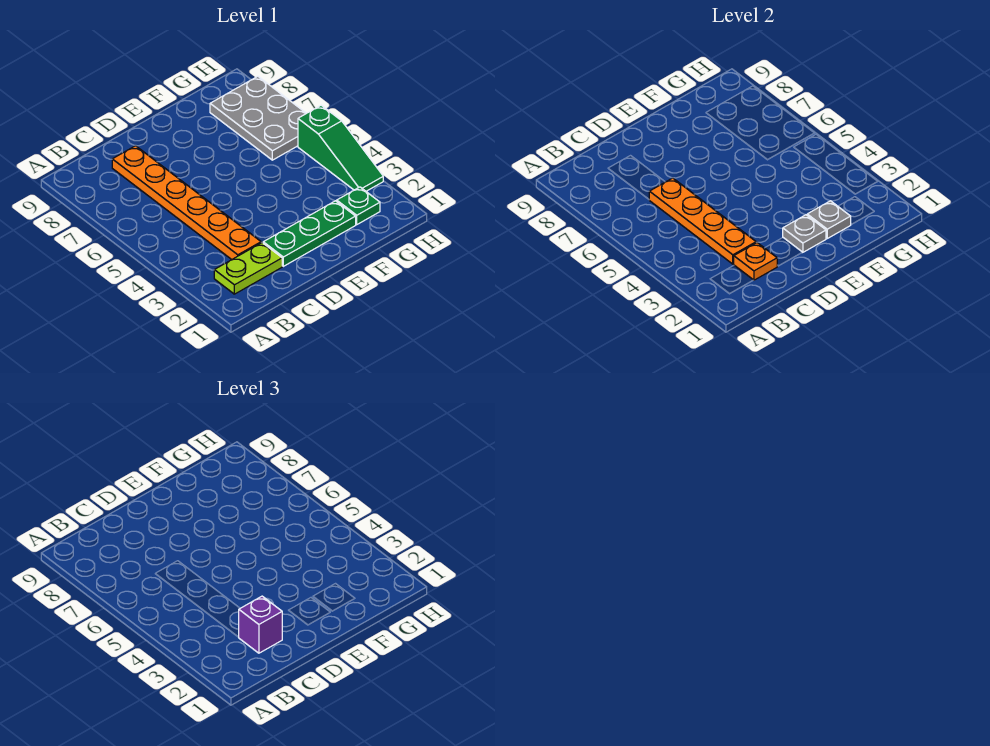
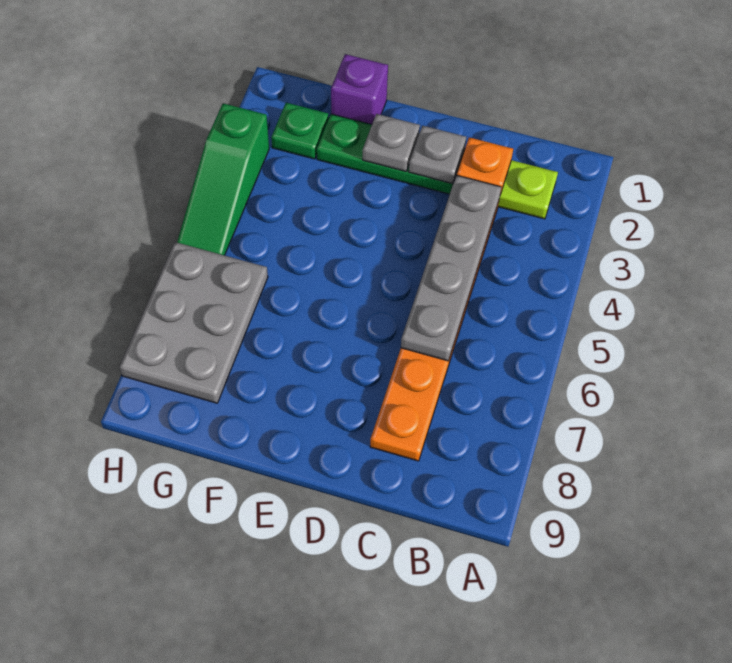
purple brick C2 level 3 -> purple brick F1 level 1
orange plate C3:C6 level 2 -> grey plate C3:C6 level 2
grey plate F2 level 2 -> grey plate D2 level 2
green slope H3:H5 level 1 top 5 -> green slope H3:H5 level 1 top 3

